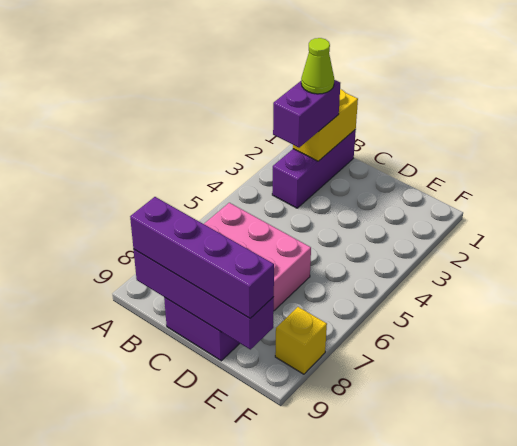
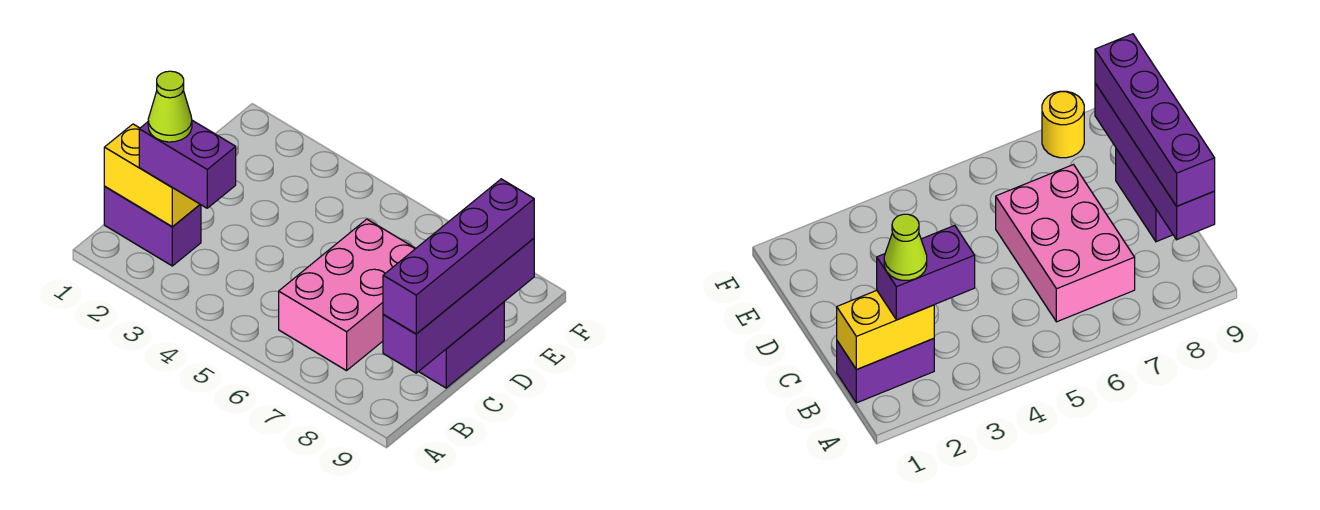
purple brick B1:B3 level 1 -> purple brick B1:B2 level 1
yellow brick F8 level 1 -> yellow round brick F8 level 1

